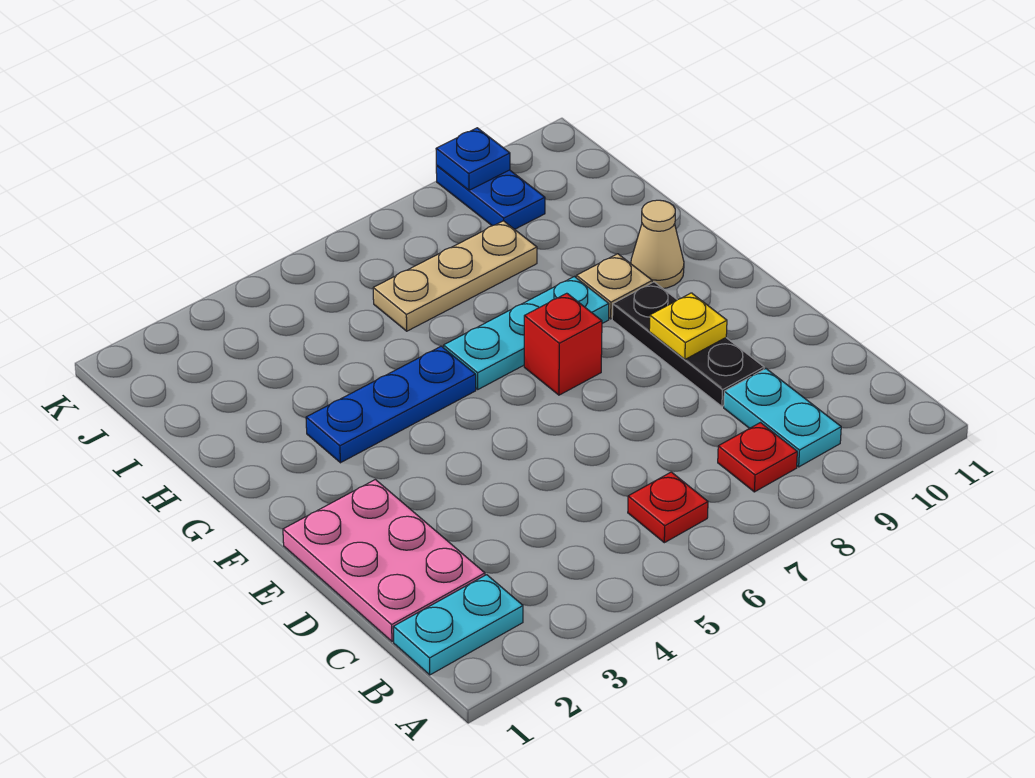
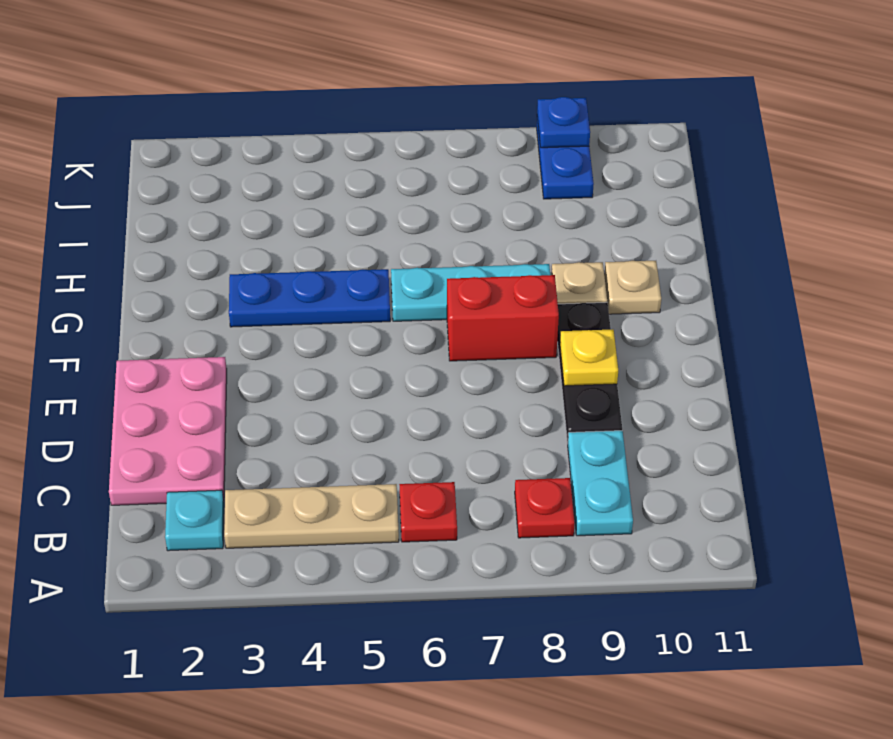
cyan plate B1:B2 level 1 -> cyan plate B2 level 1
red brick F7 level 1 -> red brick F7:F8 level 1
tan cone G10 level 1 -> tan plate G10 level 1
tan plate I6:I8 level 1 -> tan plate B3:B5 level 1

